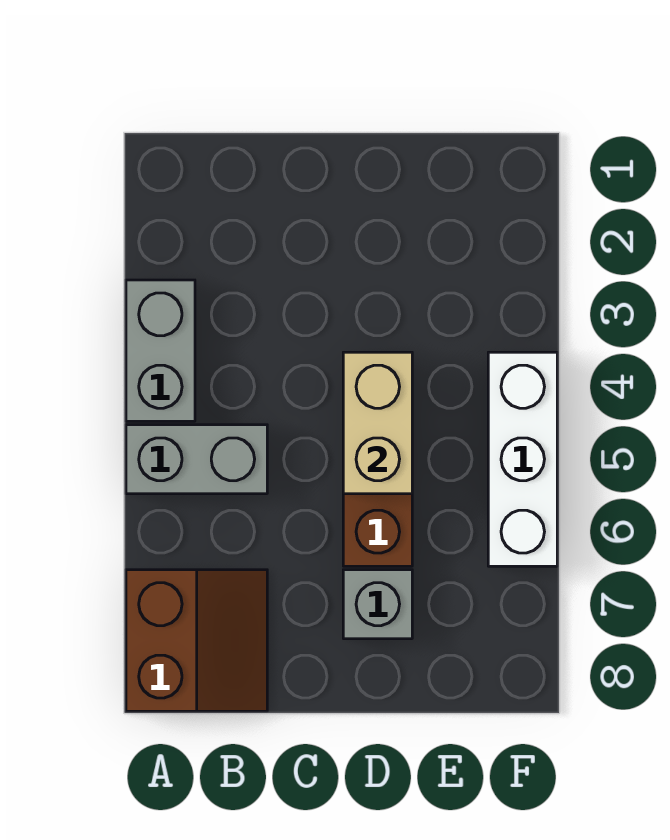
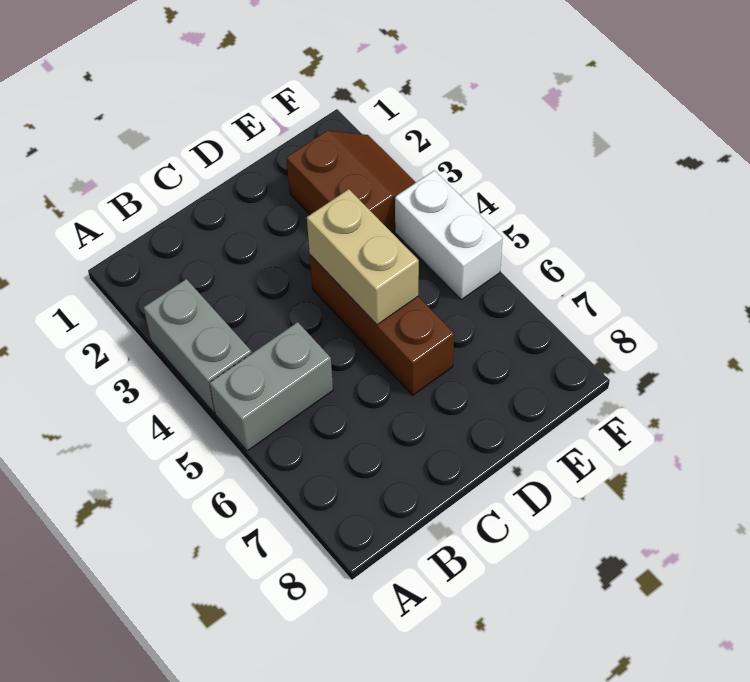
brown slope A7:B8 level 1 top A -> brown slope E2:F3 level 1 top E
grey brick D7 level 1 -> none
white brick F4:F6 level 1 -> white brick F4:F5 level 1

